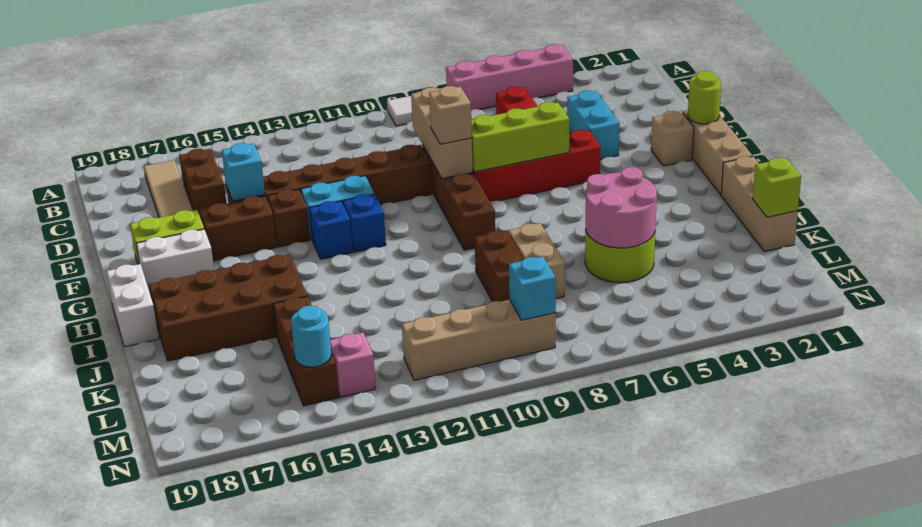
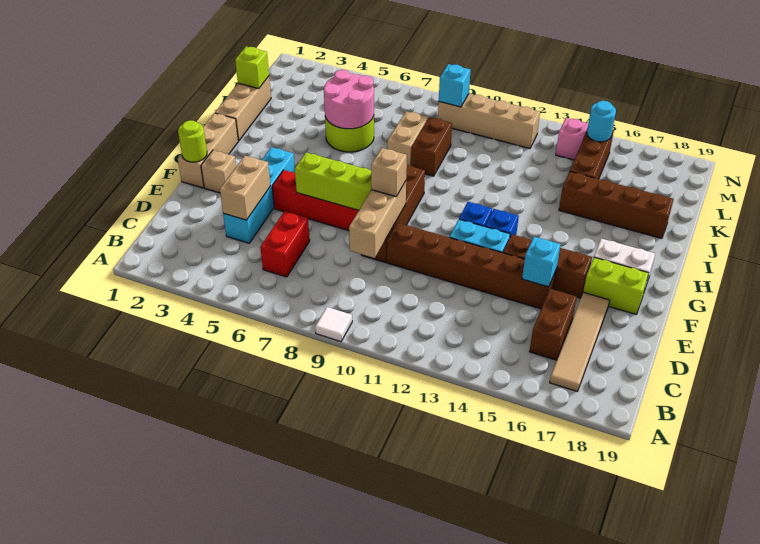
pink brick A4:A7 level 1 -> none
cyan brick D4:E4 level 1 -> cyan brick D4:G4 level 1
none -> tan brick D4:E4 level 2
white brick H19:I19 level 1 -> none
brown brick I15:J18 level 1 -> brown brick J15:J18 level 1

